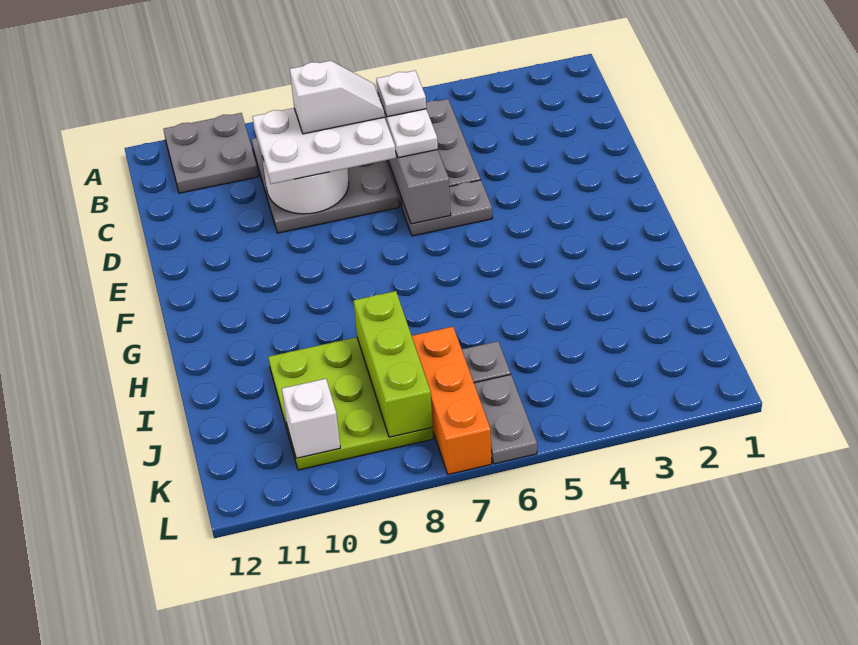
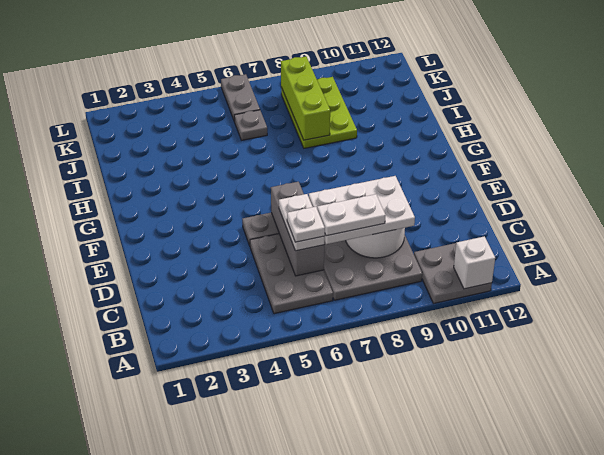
white slope C7:C8 level 4 top 8 -> white plate C7:C8 level 4
lime plate I8:K10 level 1 -> lime plate I8:K9 level 1
orange brick J7:L7 level 1 -> none
white brick K10 level 2 -> white brick A11 level 2

